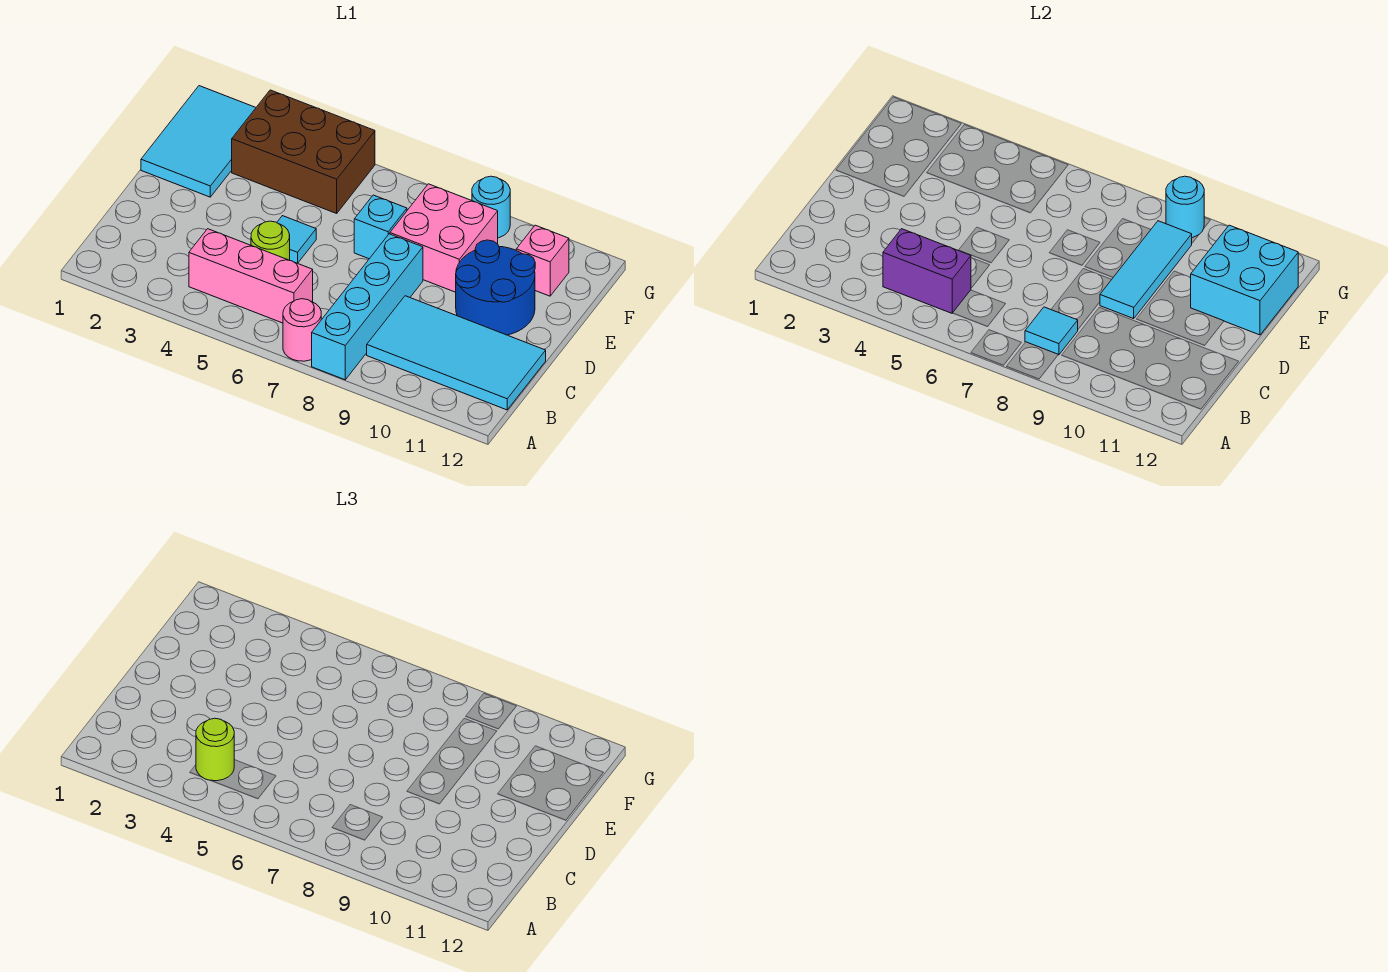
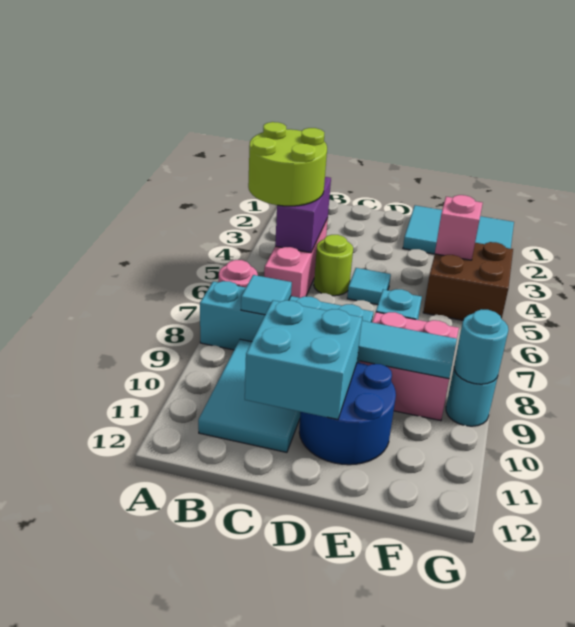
lime round brick B4 level 3 -> lime round brick A4:B5 level 3
cyan tile B9:C12 level 1 -> cyan tile B9:C11 level 1
cyan brick E11:F12 level 2 -> cyan brick C10:D11 level 2
brown brick F3:G5 level 1 -> brown brick F4:G5 level 1
pink brick F11 level 1 -> pink brick F4 level 2

